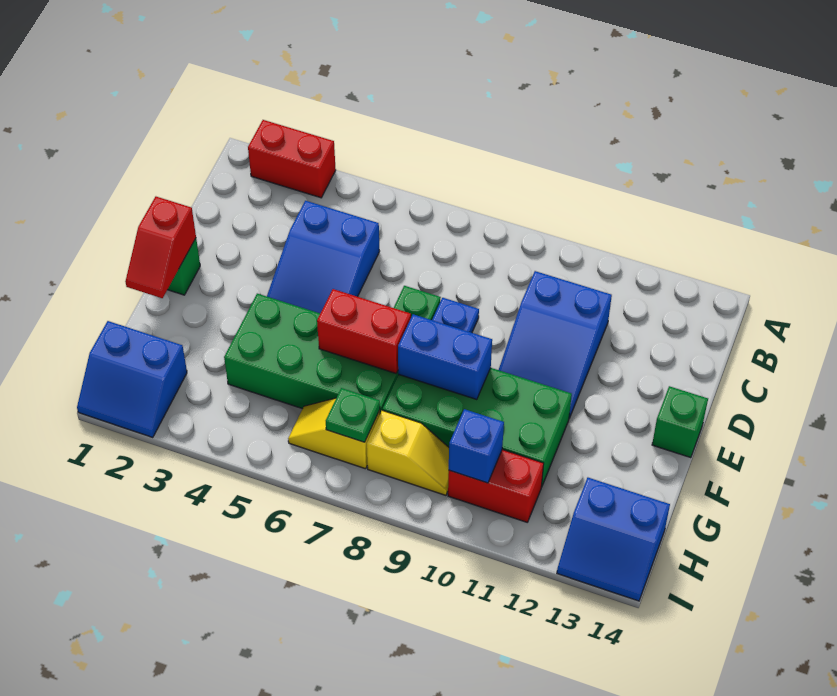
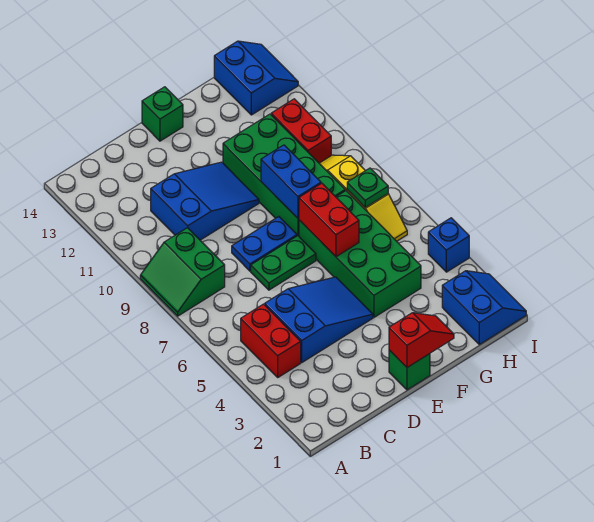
red brick A2:A3 level 1 -> red brick B4:B5 level 1
none -> green slope A8:B9 level 1 top B
blue brick H10 level 2 -> blue brick I4 level 1

